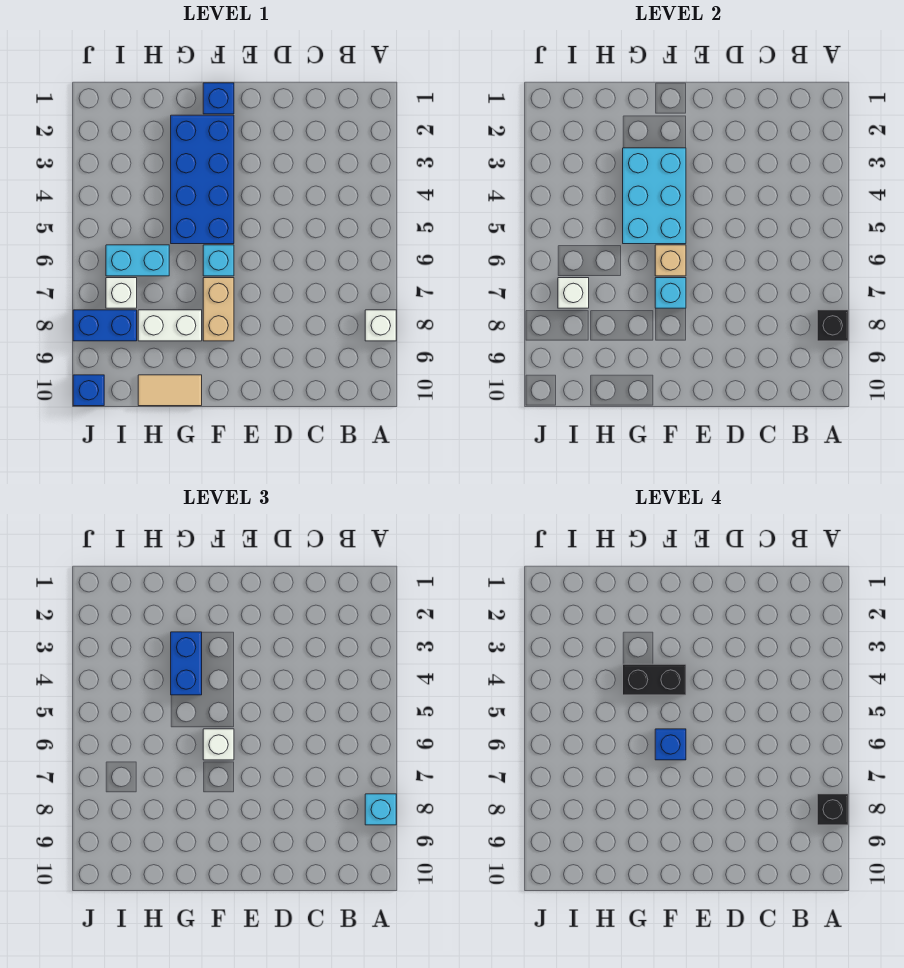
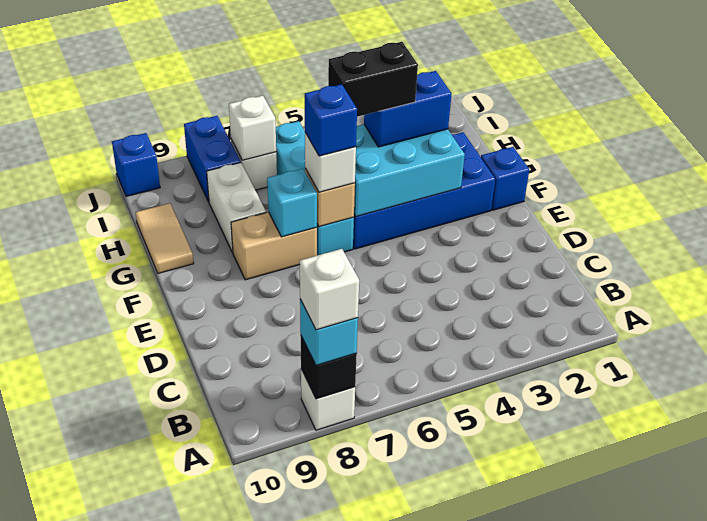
black brick A8 level 4 -> white brick A8 level 4
black brick F4:G4 level 4 -> black brick G4:G5 level 4

